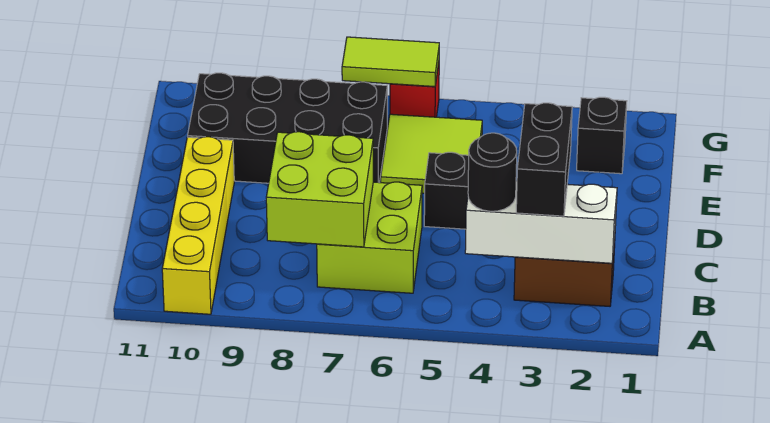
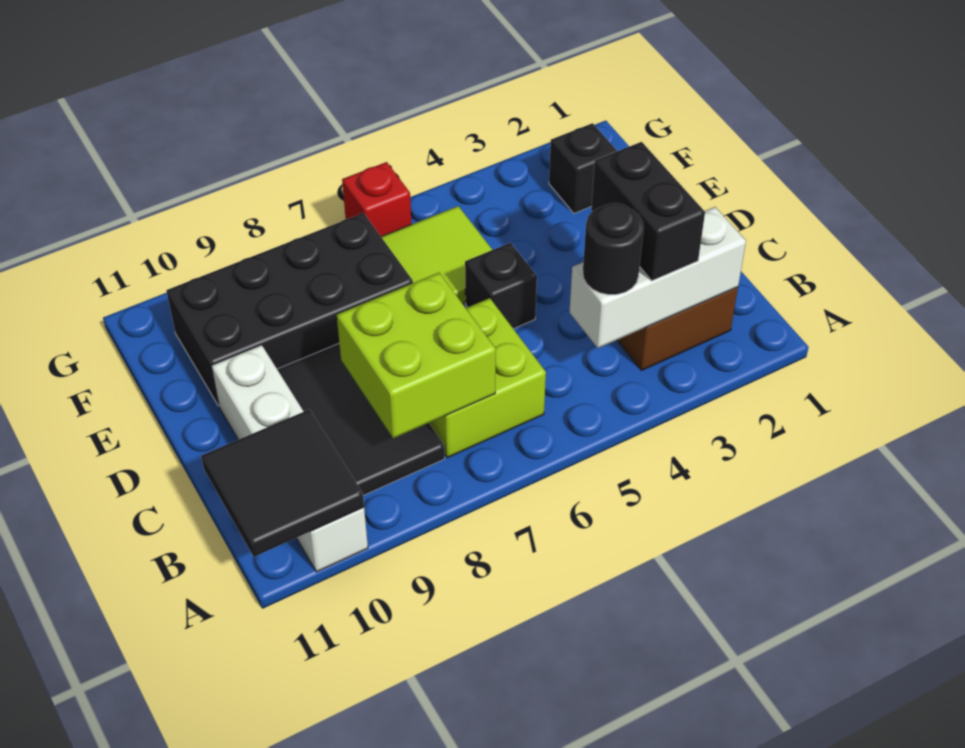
yellow brick A10:D10 level 1 -> white brick A10:D10 level 1
none -> black tile A10:B11 level 2
none -> black tile B8:D9 level 1
lime tile G6:G7 level 2 -> none

